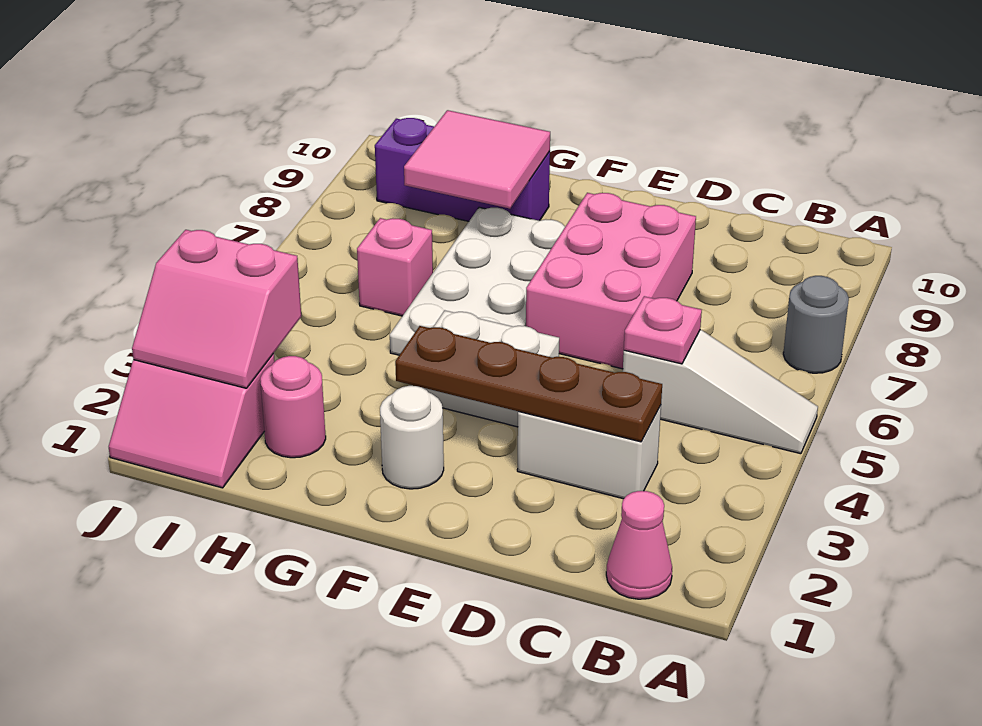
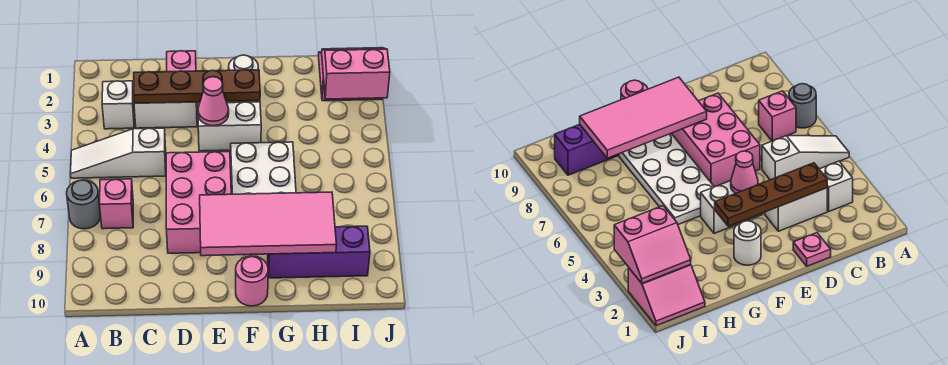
pink cone B1 level 1 -> pink cone E4 level 2
none -> white brick B3 level 1
pink plate C5 level 2 -> pink plate D1 level 1
pink tile G8:H9 level 2 -> pink tile E8:H9 level 2
pink round brick H2 level 1 -> pink round brick F10 level 1
pink brick H6 level 1 -> pink brick B7 level 1

